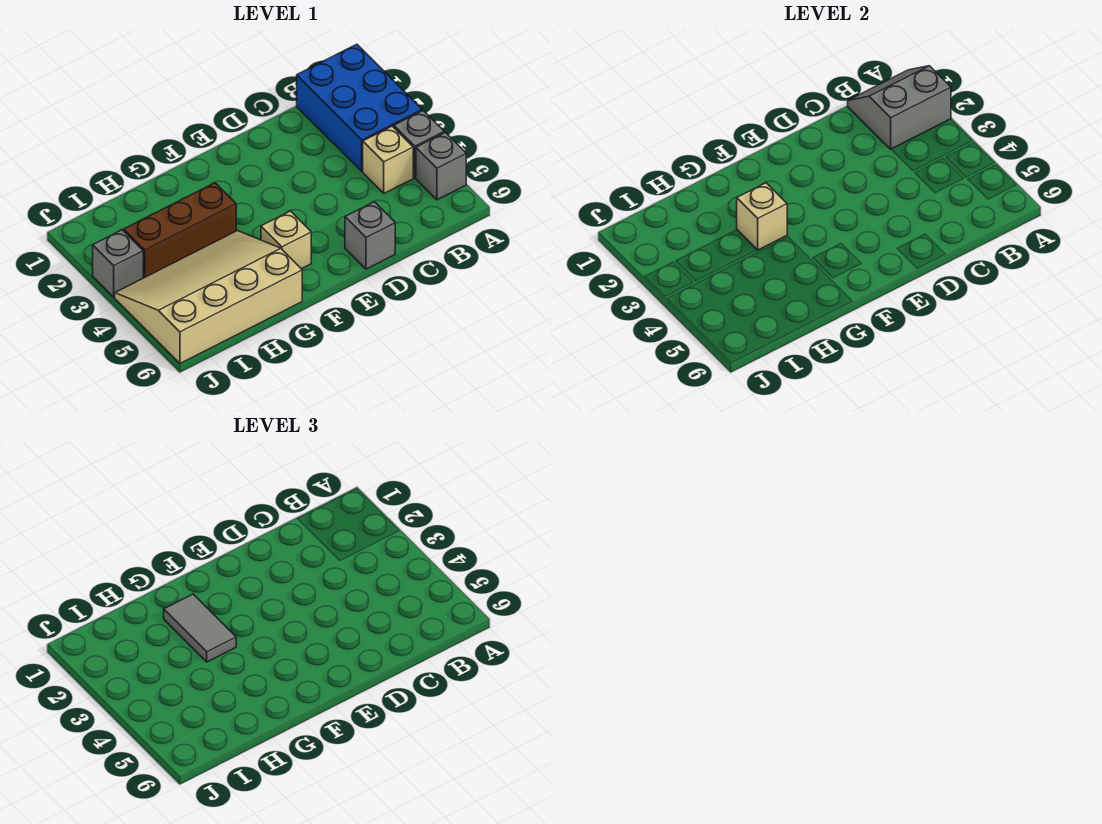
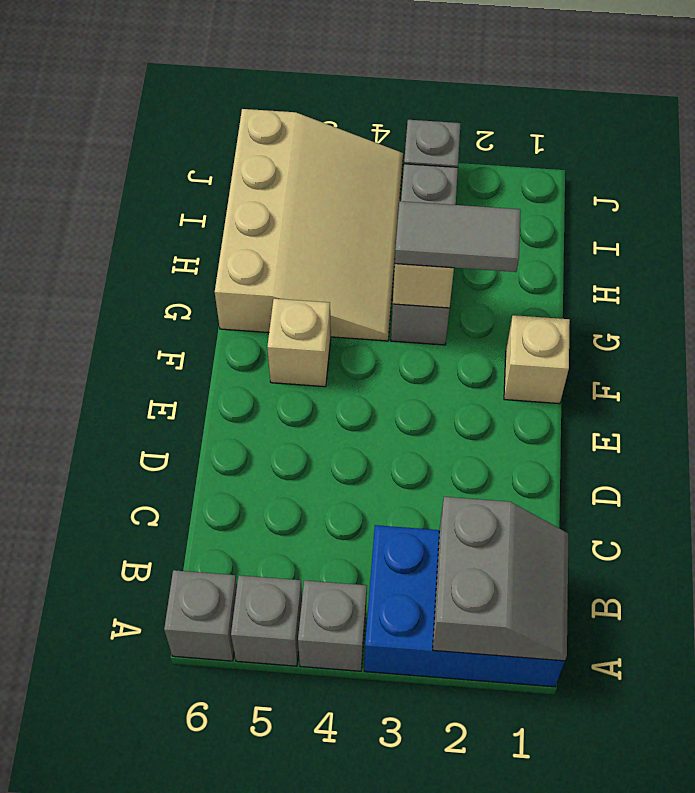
tan brick B4 level 1 -> tan brick F1 level 1
grey brick D6 level 1 -> grey brick A6 level 1
brown brick G3:I3 level 1 -> grey brick G3:I3 level 1

